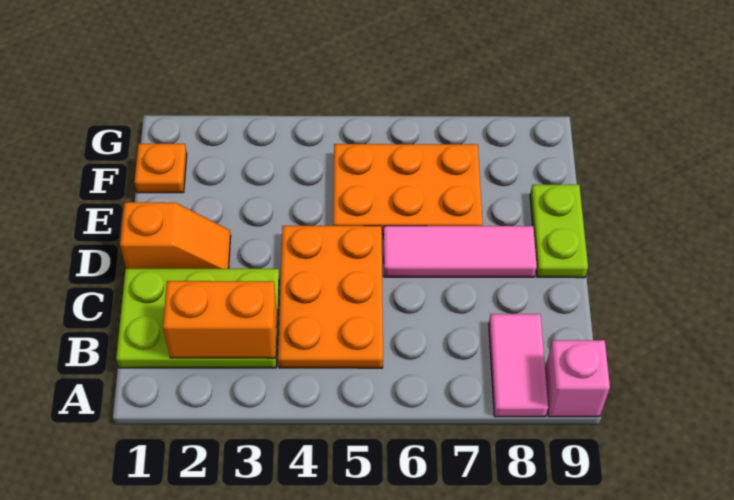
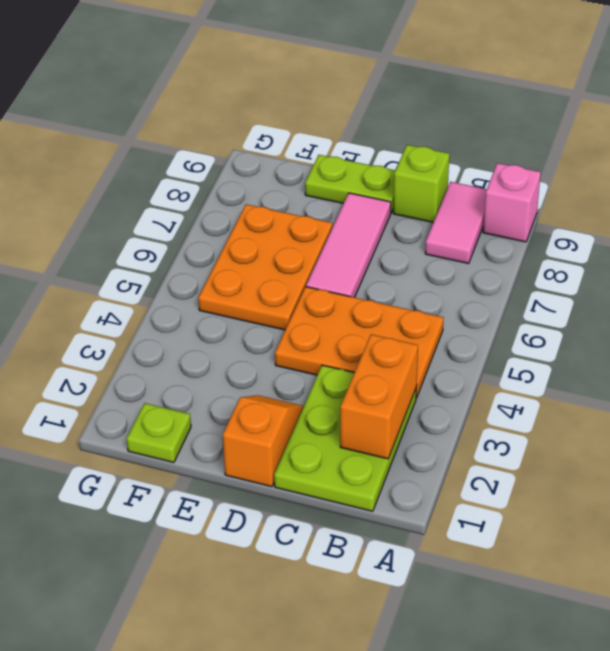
pink tile A8:B8 level 1 -> pink tile B8:B9 level 1
none -> lime brick C9 level 1
orange plate F1 level 1 -> lime plate F1 level 1

